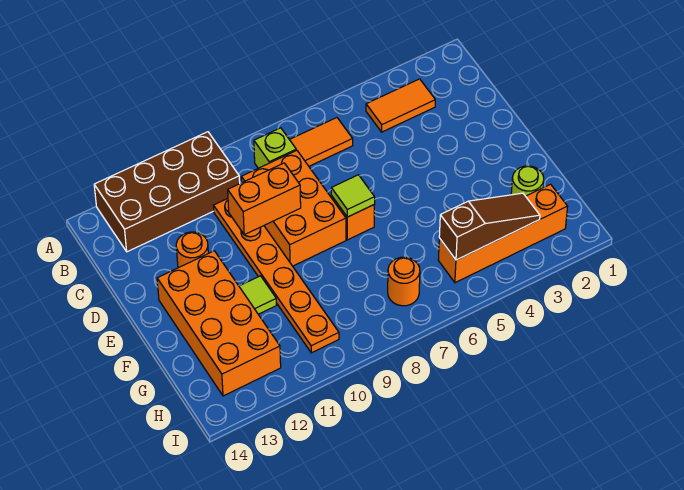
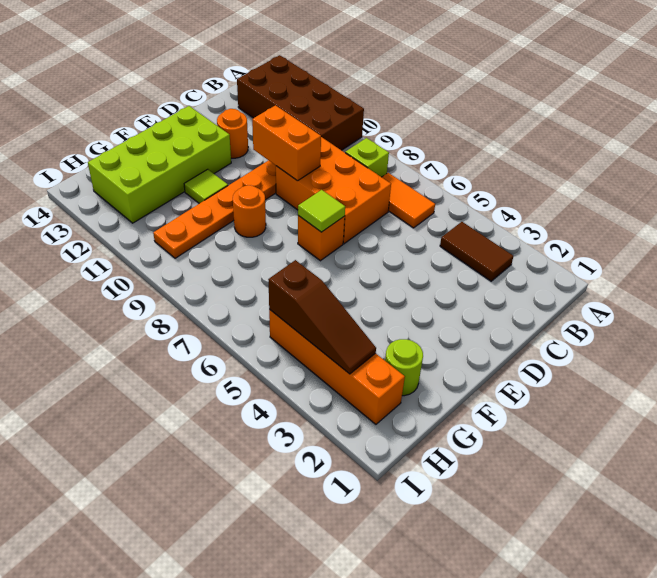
orange tile B3:B4 level 1 -> brown tile B3:B4 level 1
orange brick C8:E9 level 1 -> orange brick C7:D9 level 1
orange brick E12:H13 level 1 -> lime brick E12:H13 level 1
orange round brick H7 level 1 -> orange round brick F9 level 1

